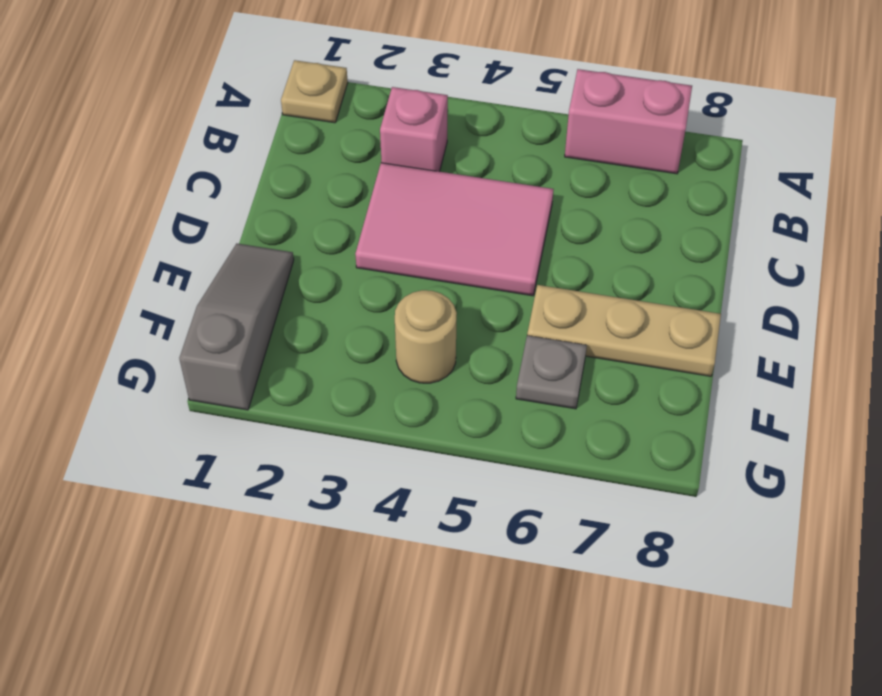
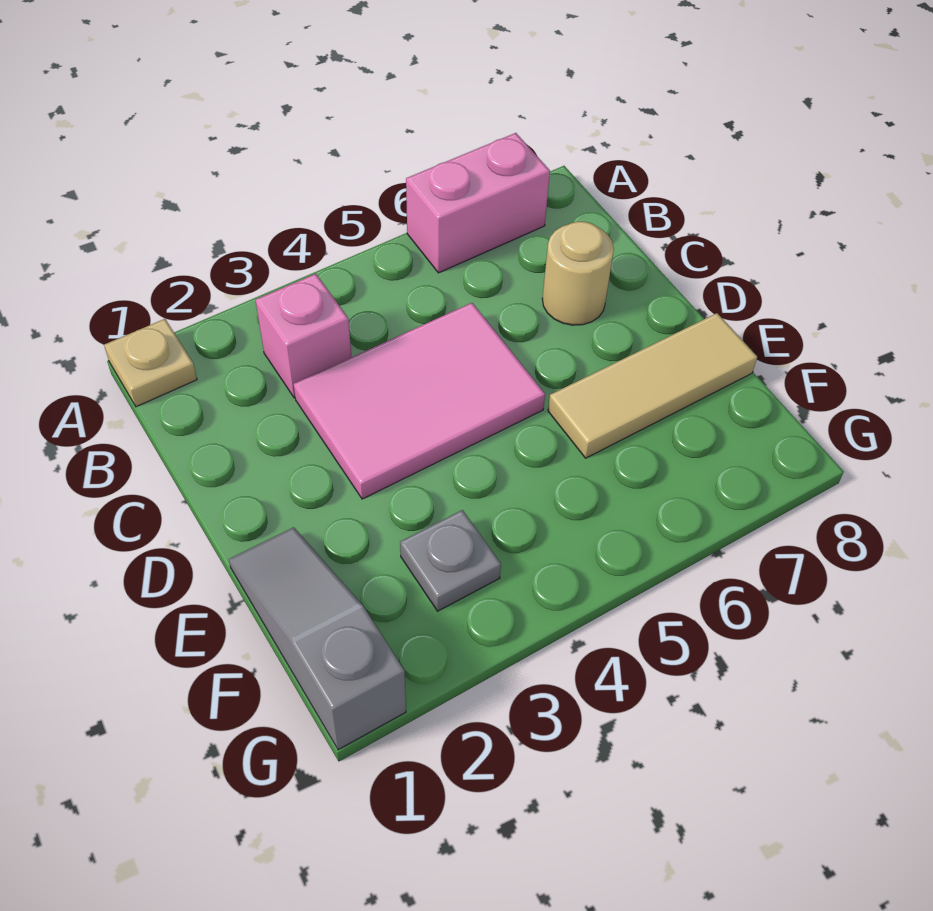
tan plate E6:E8 level 1 -> tan tile E6:E8 level 1
tan round brick F4 level 1 -> tan round brick C7 level 1
grey plate F6 level 1 -> grey plate F3 level 1

